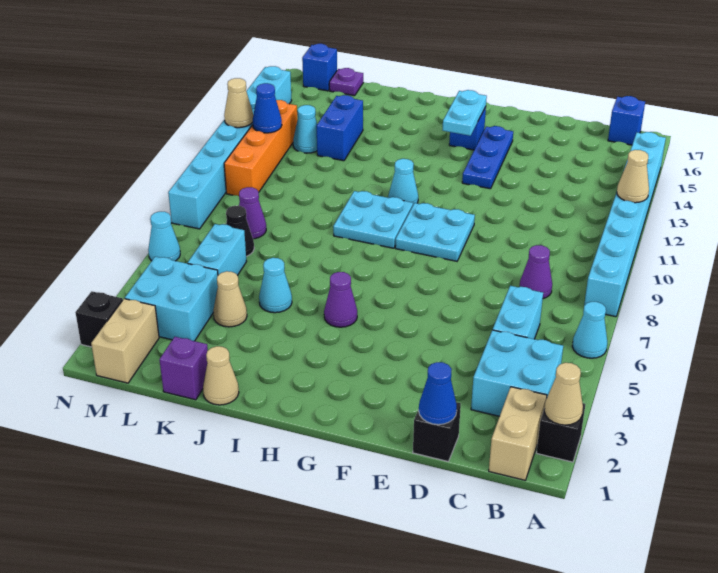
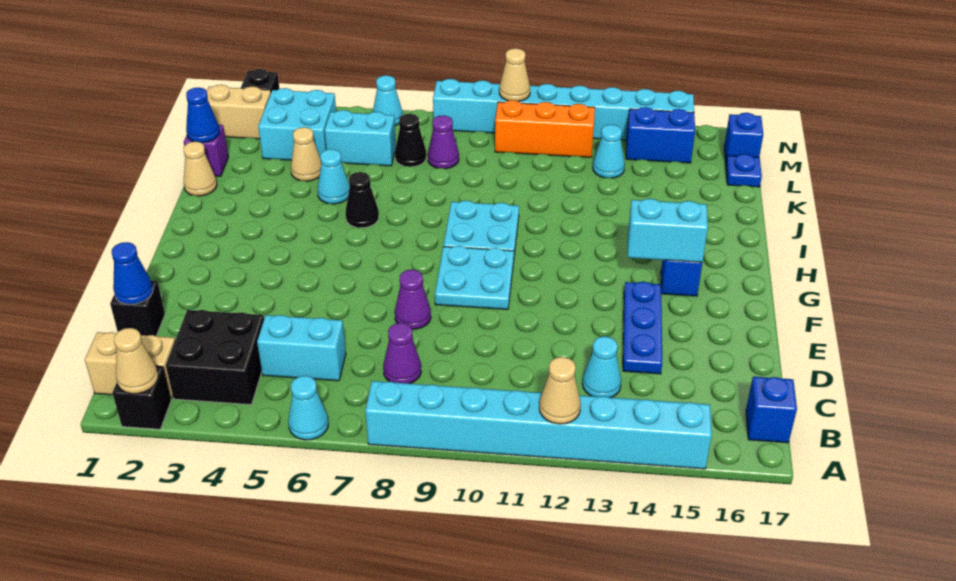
cyan brick B3:C4 level 1 -> black brick B3:C4 level 1
blue plate F13:F15 level 1 -> blue plate D14:F14 level 1
cyan plate G14:G15 level 2 -> cyan brick G14:G15 level 2
purple cone H5 level 1 -> purple cone E8 level 1
cyan cone H11 level 1 -> cyan cone C13 level 1
none -> black cone I6 level 1
blue brick K13:K14 level 1 -> blue brick M14:M15 level 1
purple plate L17 level 1 -> blue plate L17 level 1
orange brick M10:M13 level 1 -> orange brick M10:M12 level 1
blue cone M12 level 2 -> blue cone K1 level 2
tan cone N12 level 2 -> tan cone N10 level 2

